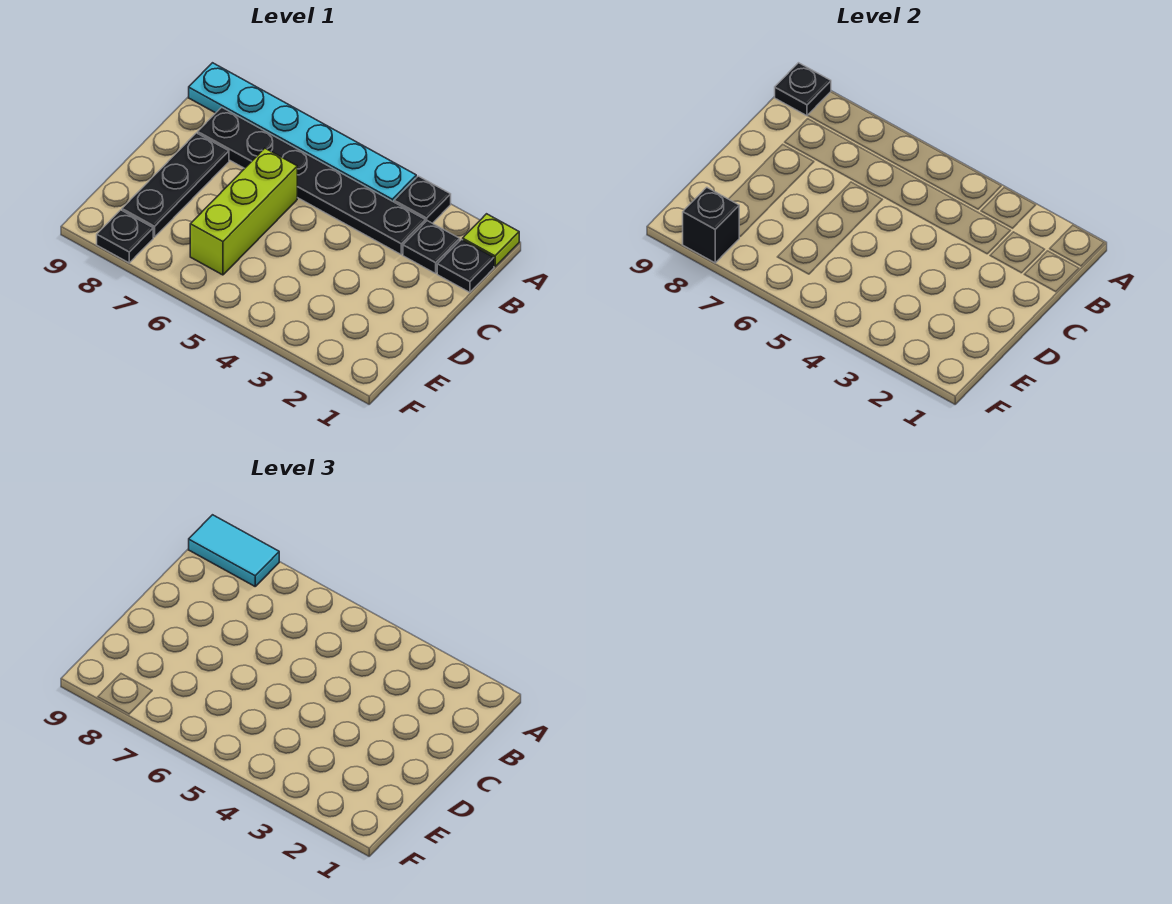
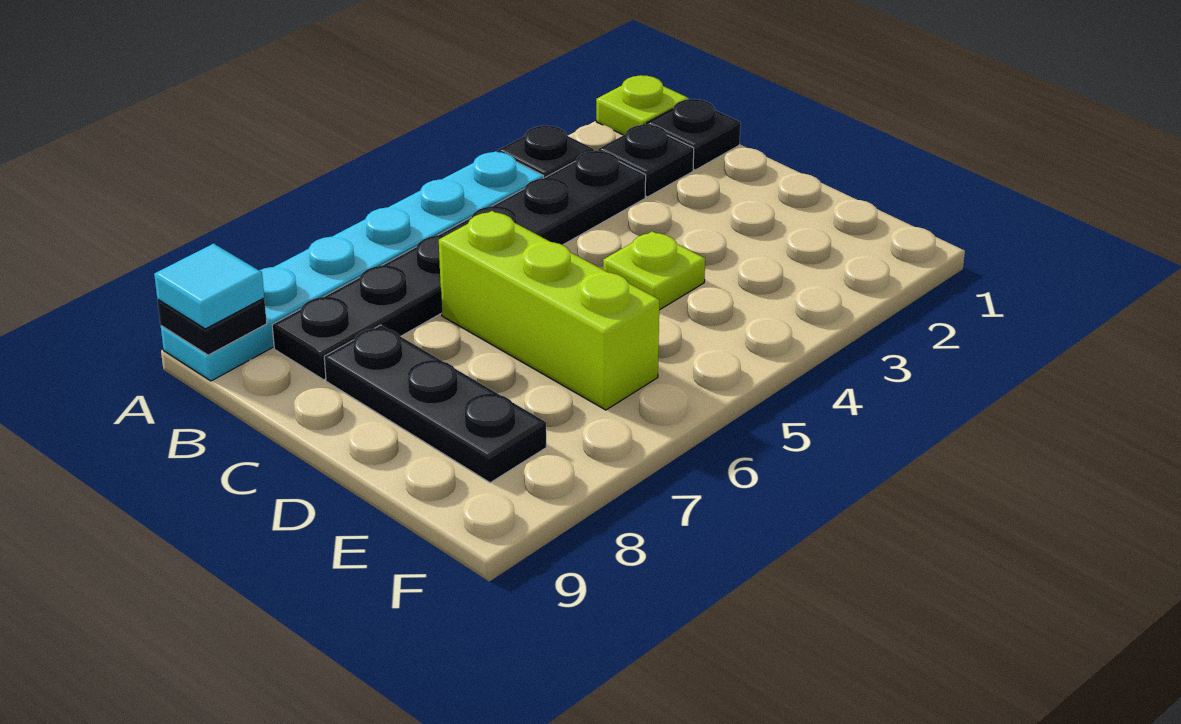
cyan tile A8:A9 level 3 -> cyan tile A9 level 3
none -> lime plate D4 level 1
black plate F8 level 1 -> none
black brick F8 level 2 -> none

